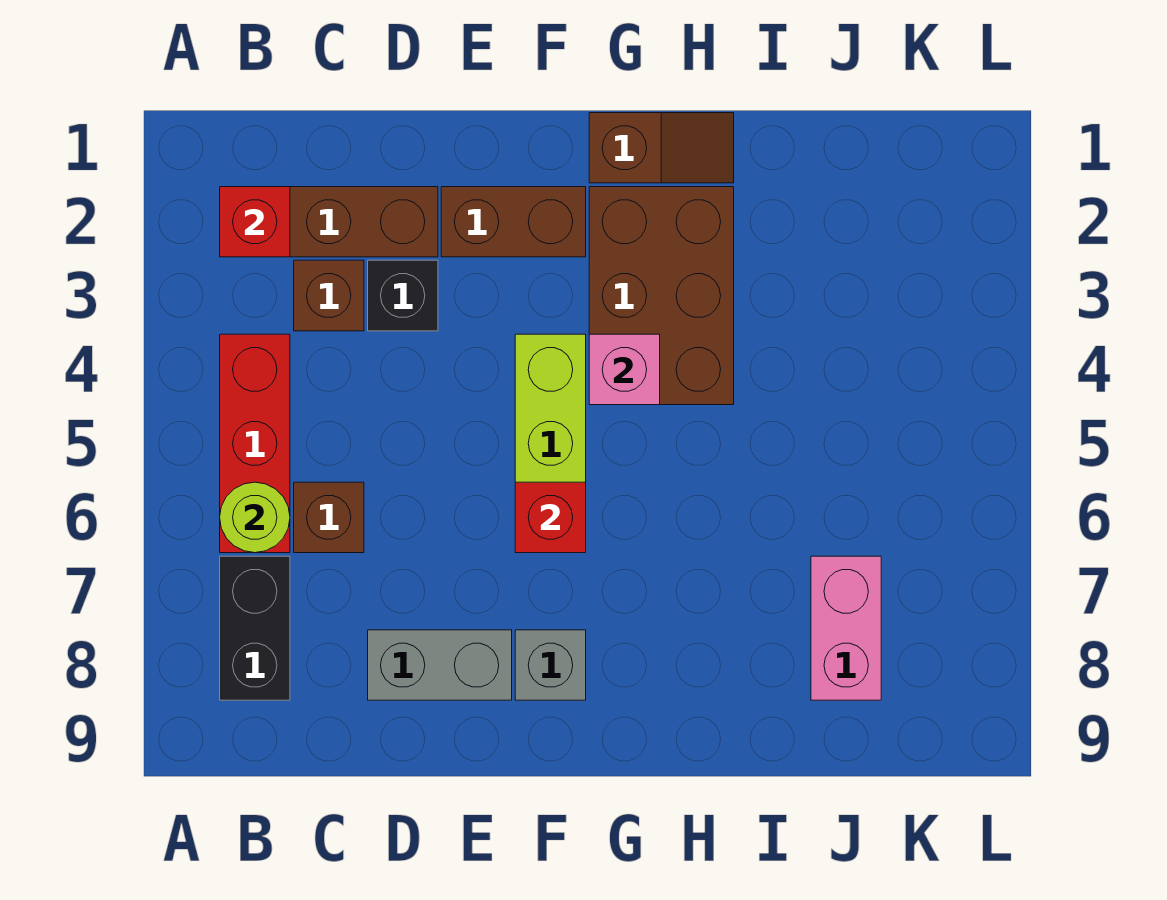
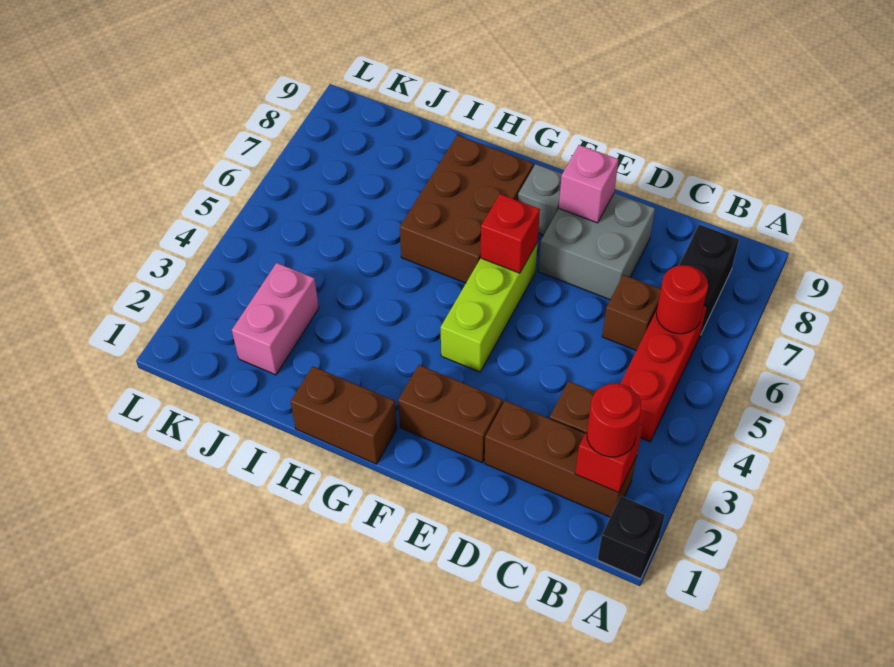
none -> red round brick B2 level 3
lime round brick B6 level 2 -> red round brick B6 level 2
black brick D3 level 1 -> black brick A1 level 1
grey brick D8:E8 level 1 -> grey brick D7:E8 level 1
brown slope G1:H1 level 1 top G -> brown brick G1:H1 level 1
brown brick G2:H4 level 1 -> brown brick G6:H8 level 1
pink brick G4 level 2 -> pink brick E8 level 2
pink brick J7:J8 level 1 -> pink brick J2:J3 level 1

